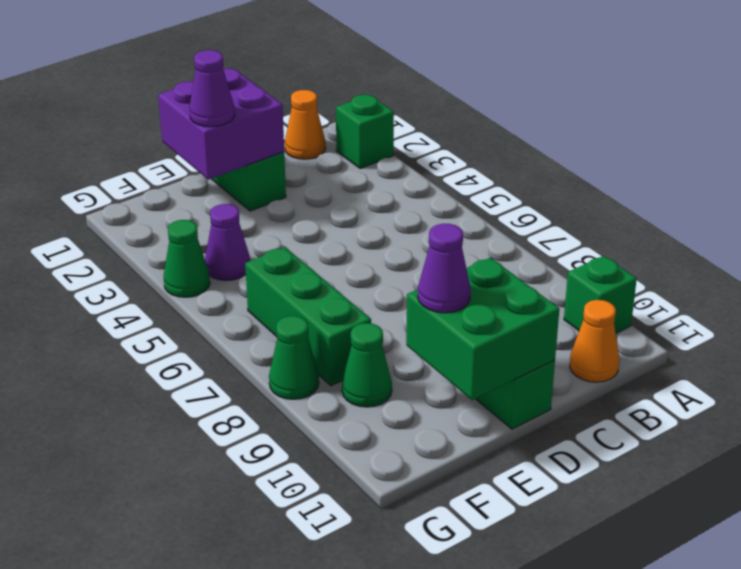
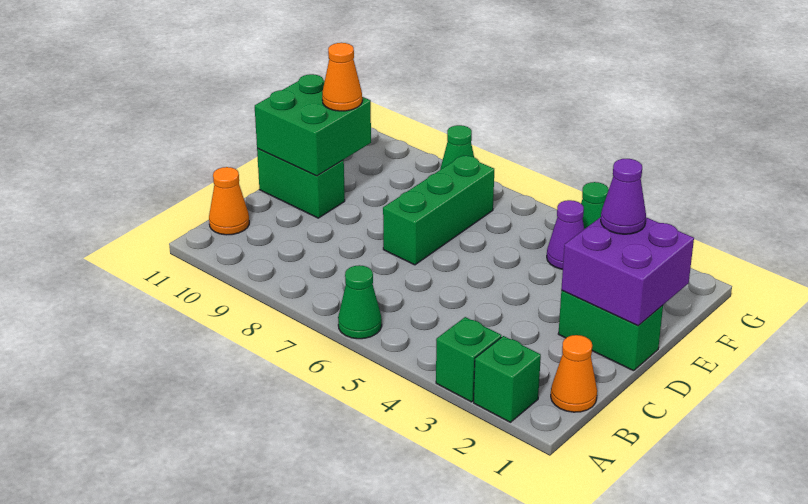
green brick A10 level 1 -> green brick A3 level 1
purple cone E10 level 3 -> orange cone E10 level 3
green brick F6:F8 level 1 -> green brick D7:F7 level 1
green cone F9 level 1 -> green cone A6 level 1

